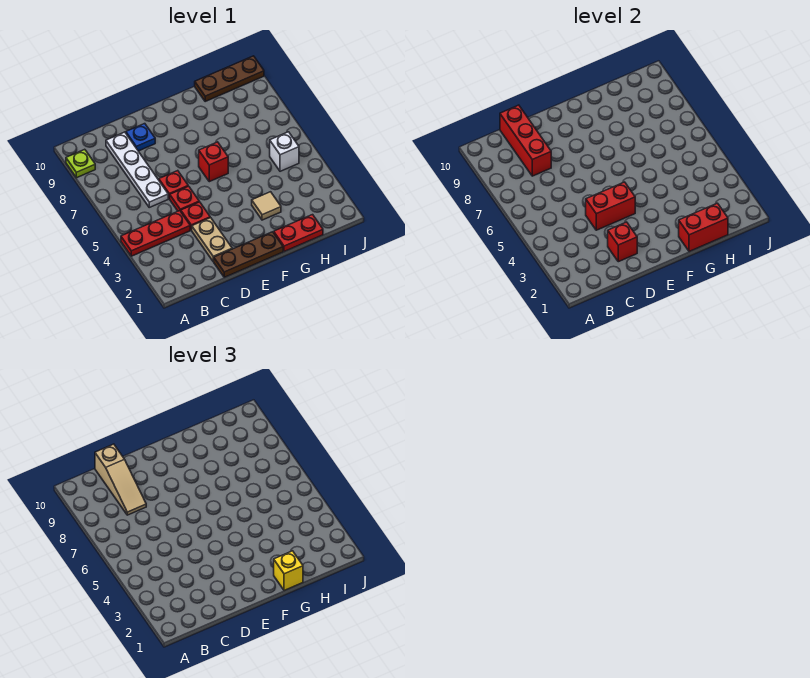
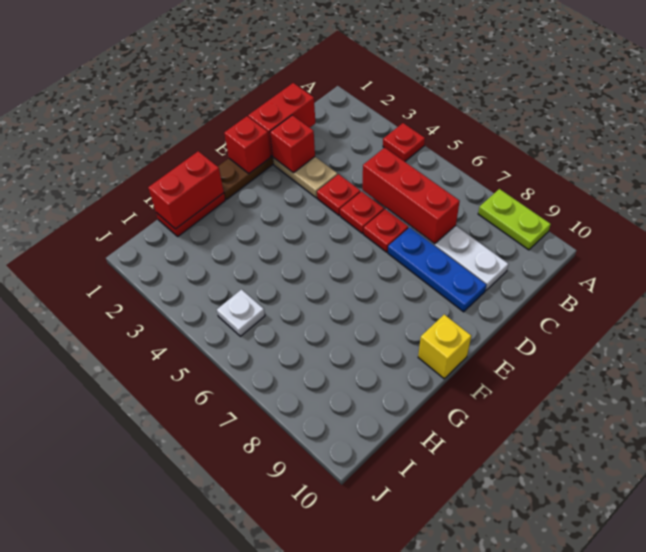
red plate A4:C4 level 1 -> red plate A4 level 1
lime plate A9 level 1 -> lime plate A8:A9 level 1
red brick C8:C10 level 2 -> red brick C5:C7 level 2
tan slope C8:C10 level 3 top 10 -> none
red brick D4:E4 level 2 -> red brick C1:D1 level 2
blue plate D9 level 1 -> blue plate D7:D9 level 1
red brick F6 level 1 -> red brick E1 level 2
yellow brick G1 level 3 -> yellow brick F10 level 1
tan tile G3 level 1 -> none
brown plate H10:J10 level 1 -> none
white brick I5 level 1 -> white plate I5 level 1

